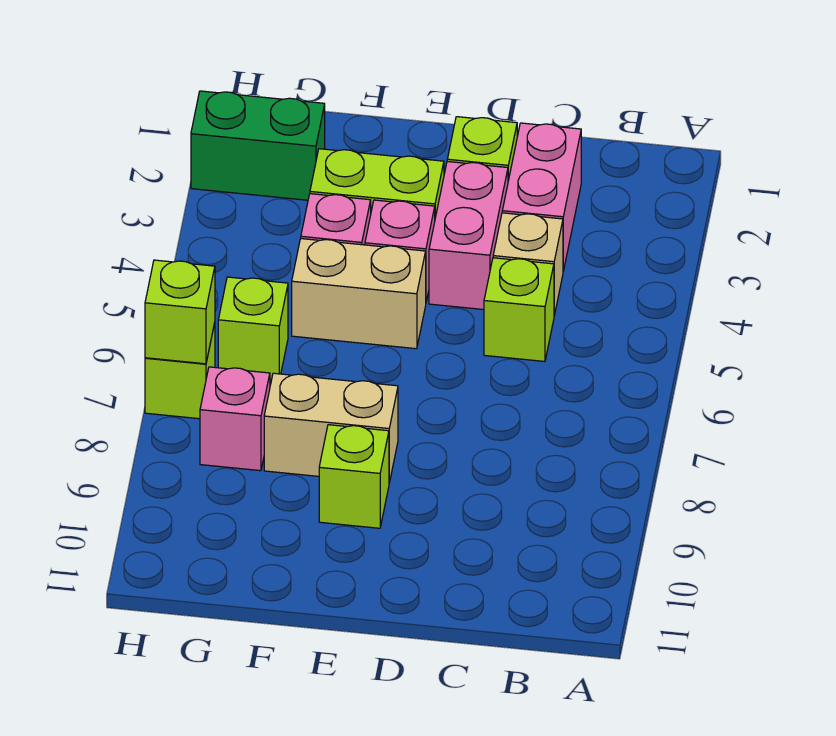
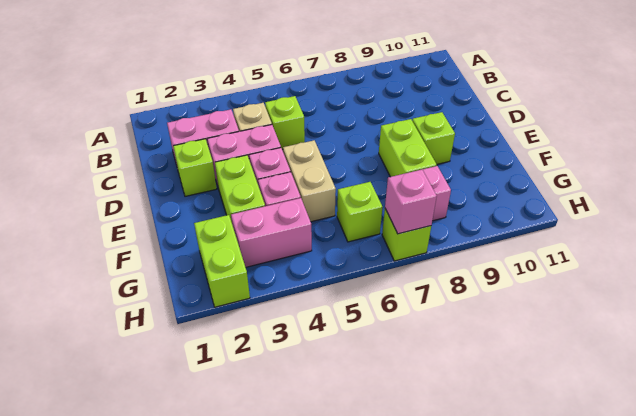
tan brick E8:F8 level 1 -> lime brick E8:F8 level 1
green brick G2:H2 level 1 -> lime brick G2:H2 level 1
none -> pink brick G3:G4 level 1
lime brick H7 level 2 -> pink brick H7 level 2

